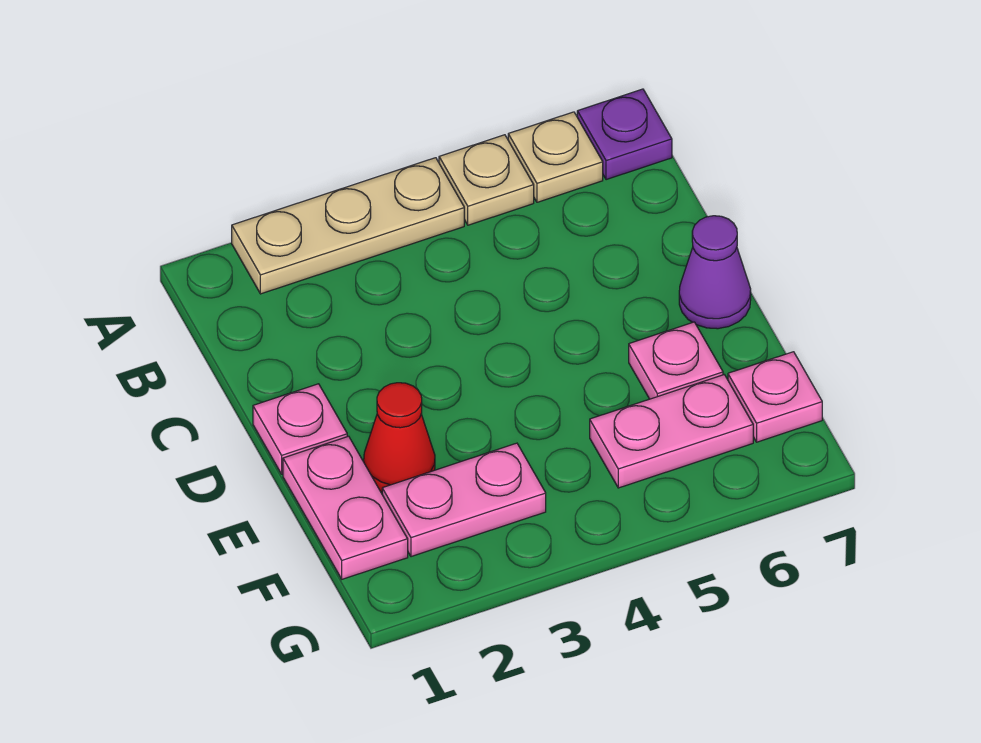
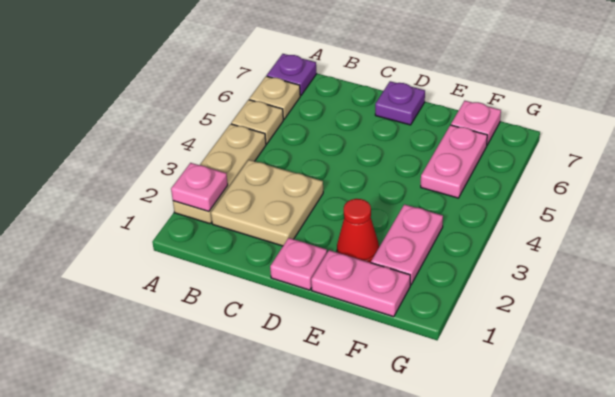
none -> tan plate B2:C3 level 1
purple cone D7 level 1 -> purple plate D7 level 1
pink plate E6 level 1 -> pink plate A2 level 2

